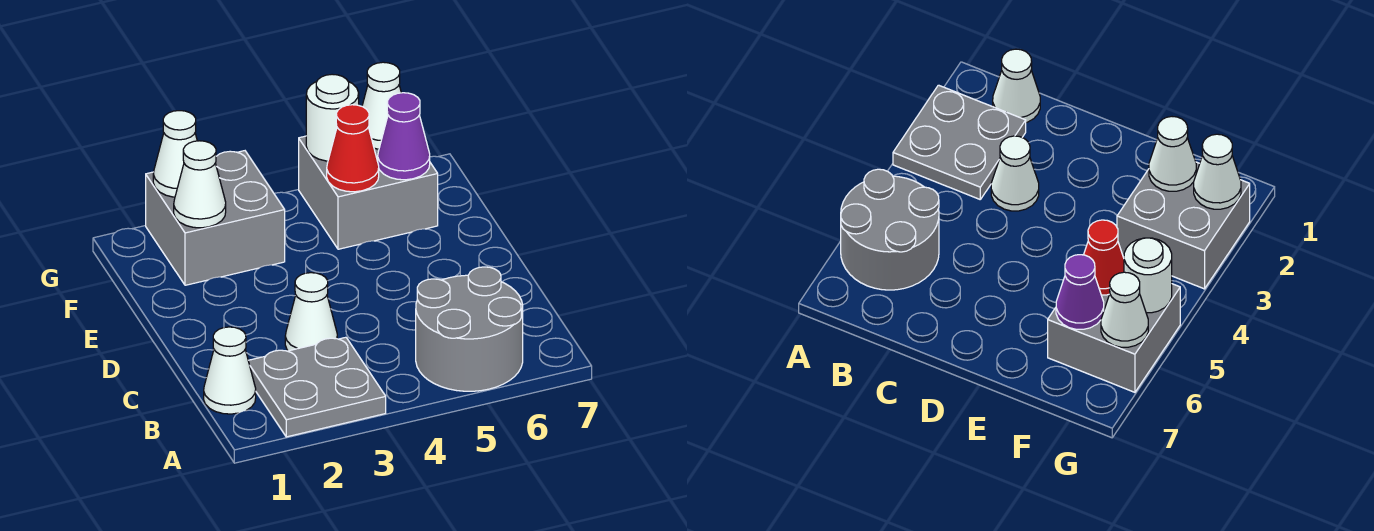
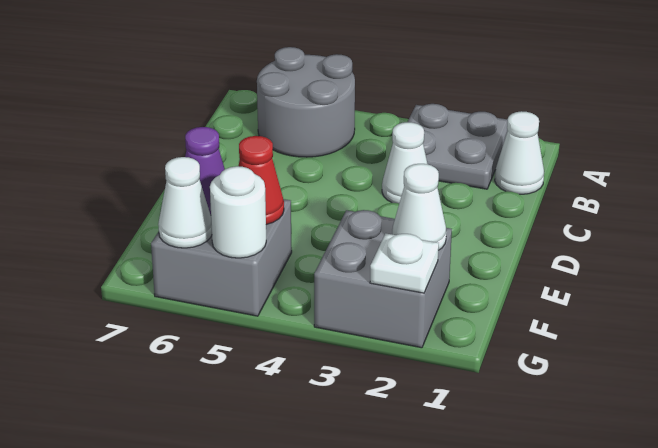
white cone G2 level 2 -> white plate G2 level 2

